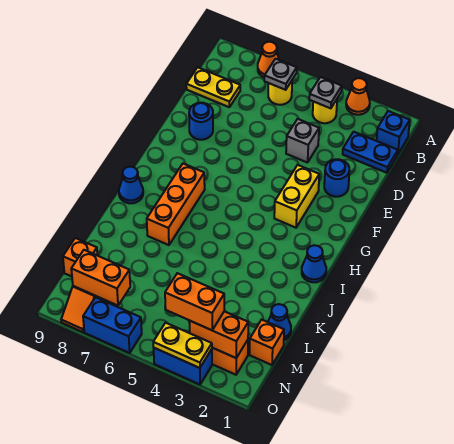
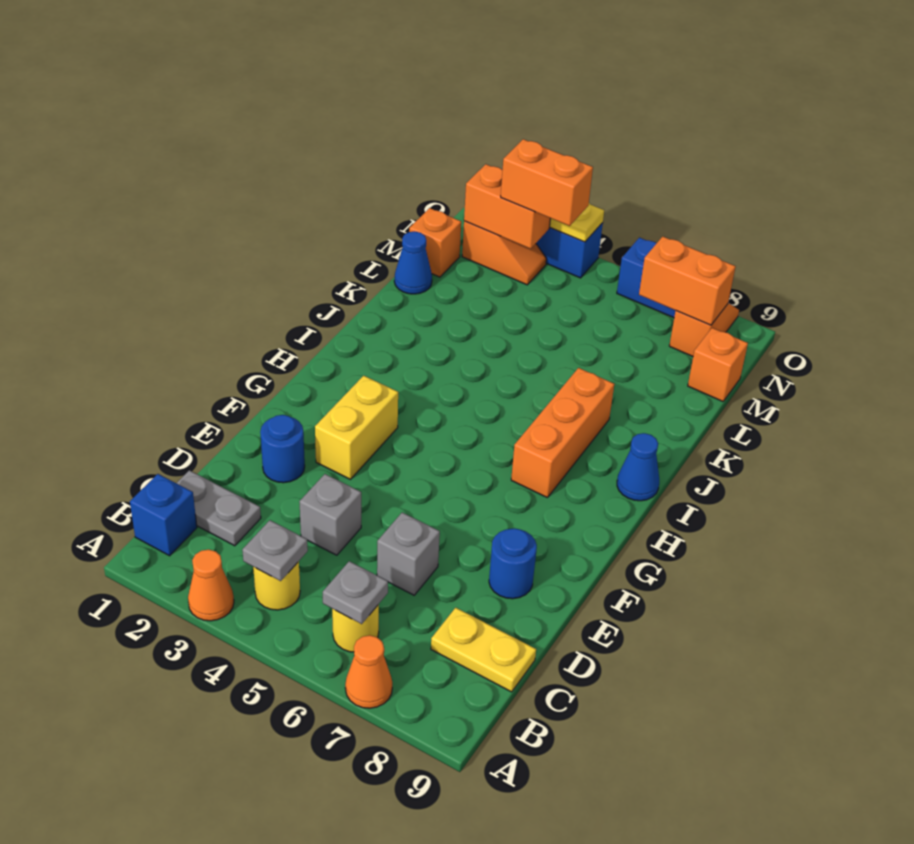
blue plate C1:C2 level 1 -> grey plate C1:C2 level 1
none -> grey brick D6 level 1
blue cone I1 level 1 -> none

